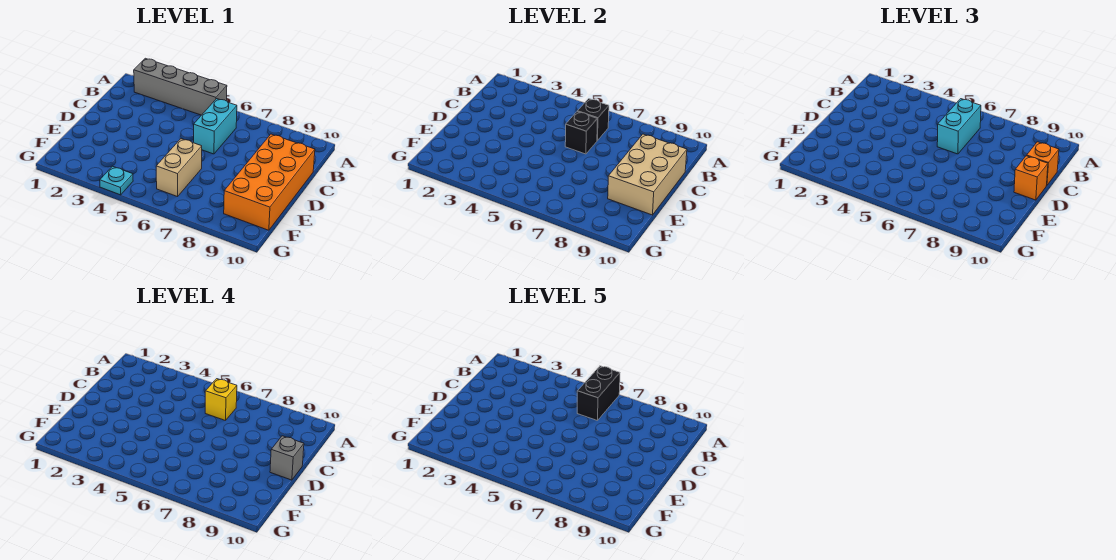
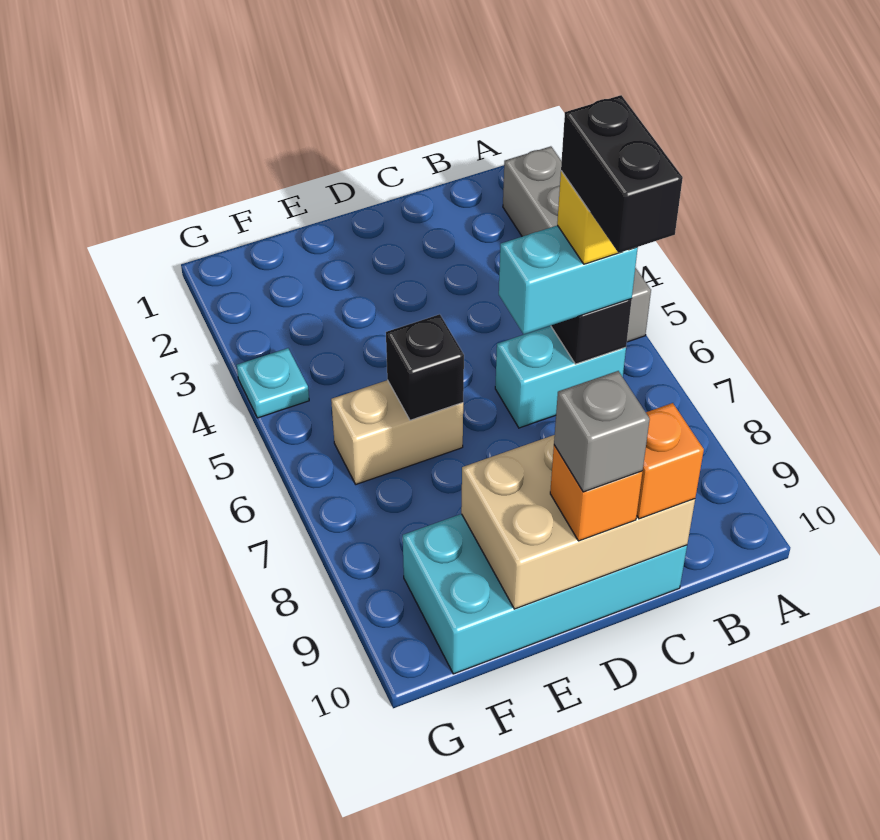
black brick A6:B6 level 5 -> black brick B6:B7 level 5
black brick C6 level 2 -> black brick E6 level 2
orange brick C9:F10 level 1 -> cyan brick C9:F10 level 1

